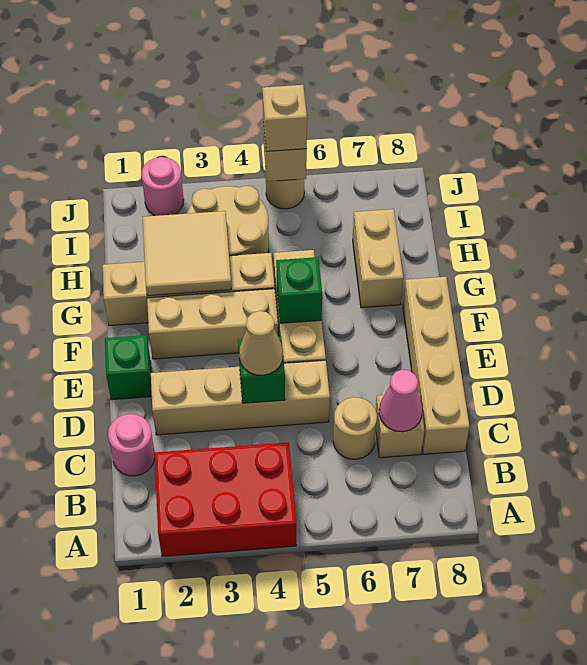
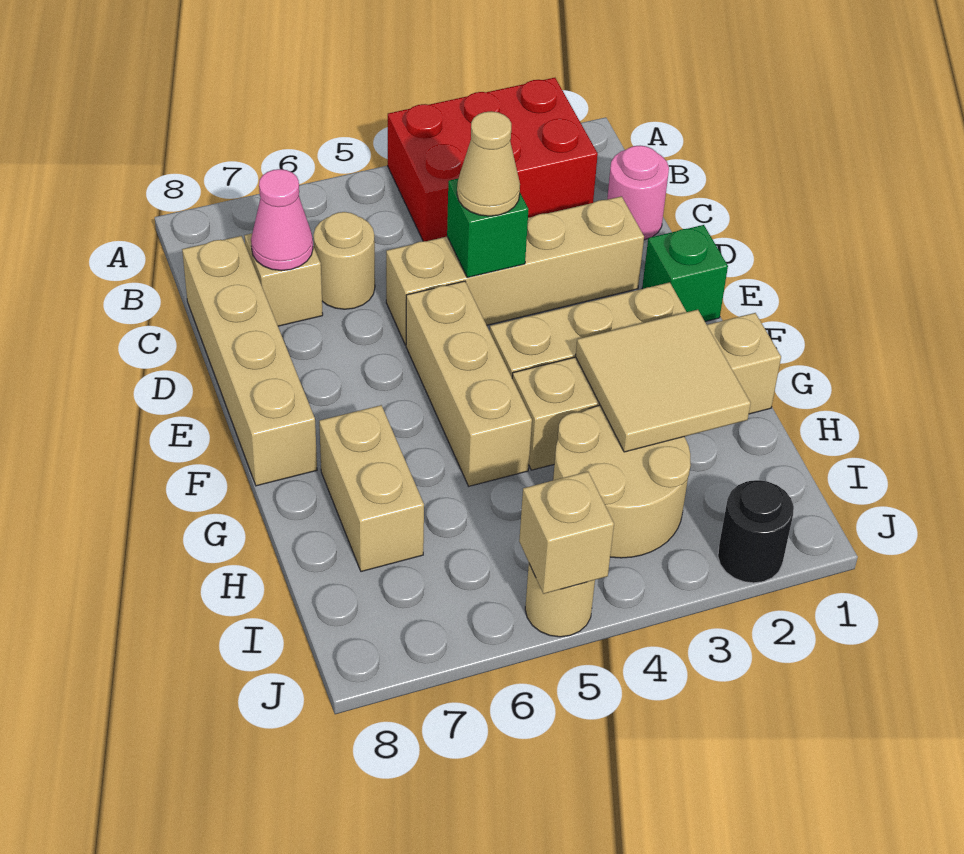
green brick F5 level 2 -> none
pink round brick J2 level 1 -> black round brick J2 level 1
tan brick J5 level 3 -> none

